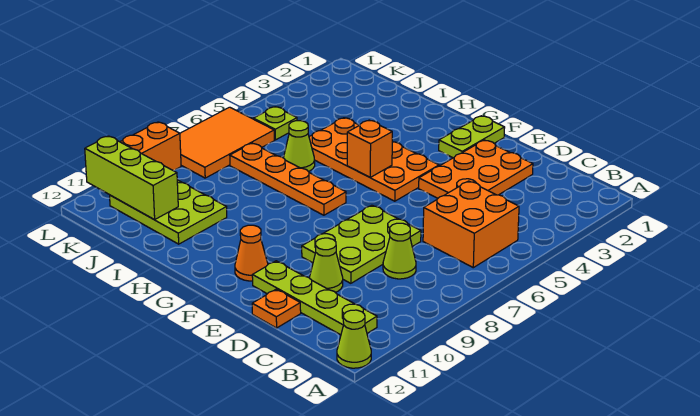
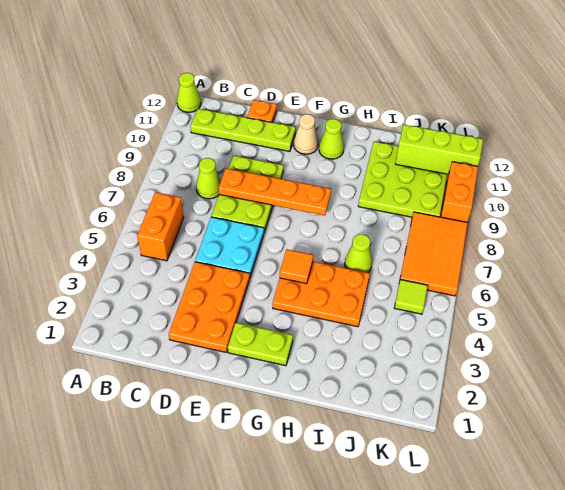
orange brick B5:C6 level 1 -> orange brick B5:B6 level 1
none -> cyan plate D5:E6 level 1
lime cone D10 level 1 -> lime cone G11 level 1
lime plate F1:F2 level 1 -> lime plate F2:G2 level 1
orange plate F4:I5 level 1 -> orange plate G4:I5 level 1
orange cone F11 level 1 -> tan cone F11 level 1
orange brick G5 level 2 -> orange tile G5 level 2
orange plate G7:J7 level 1 -> orange plate D8:G8 level 2
lime plate I10:K11 level 1 -> lime plate I9:K11 level 1
lime plate K5 level 1 -> lime tile K5 level 1

